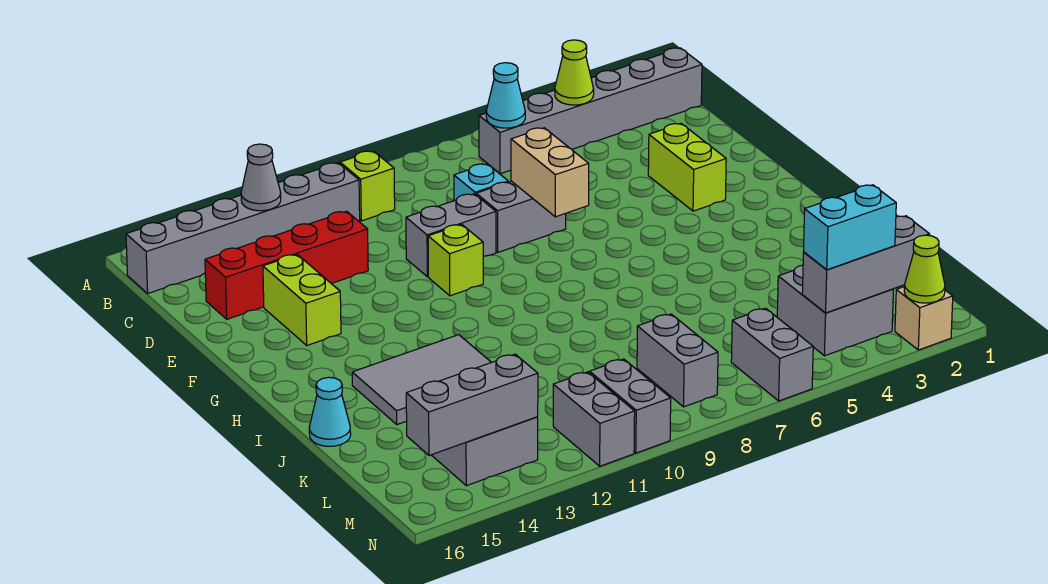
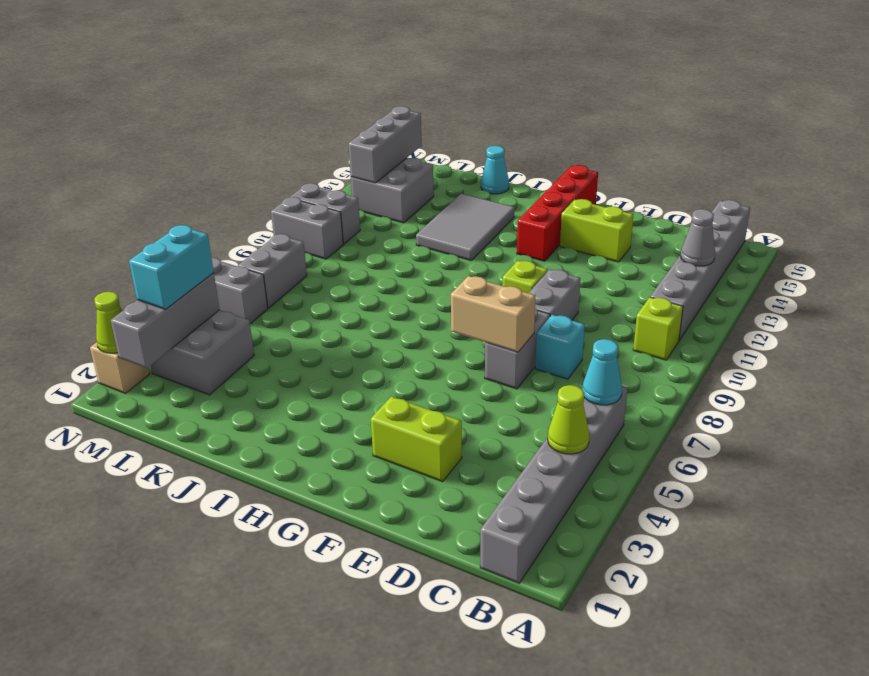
red brick D12:D15 level 1 -> red brick G13:G16 level 1
grey brick L8:M8 level 1 -> grey brick M7:M8 level 1

